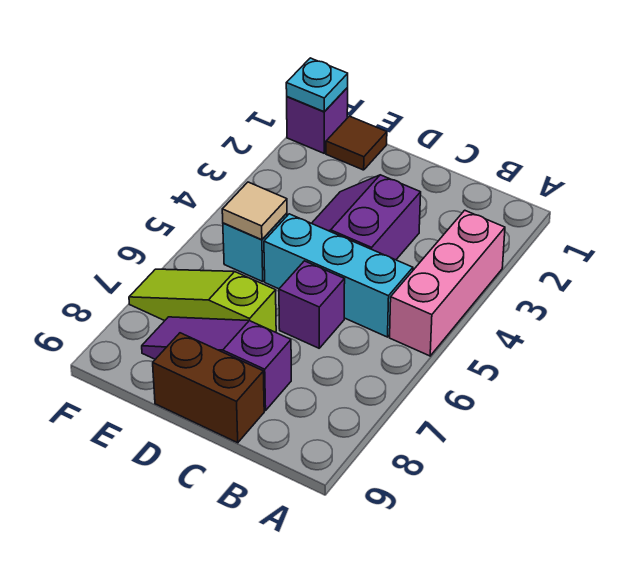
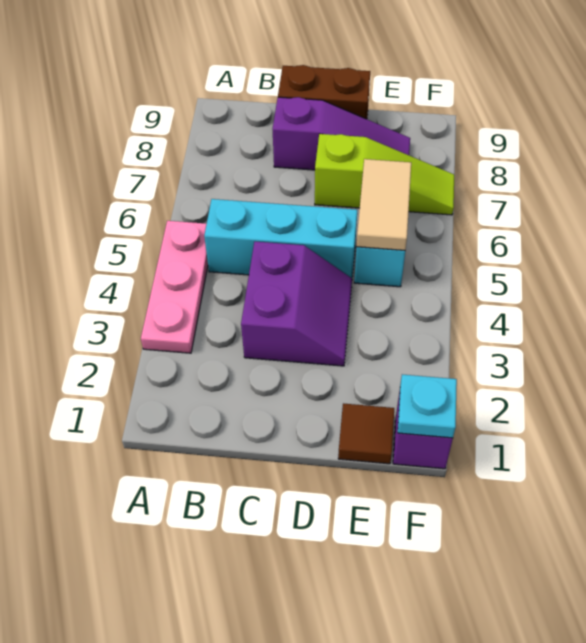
pink brick A3:A5 level 1 -> pink plate A3:A5 level 1
purple brick C6 level 1 -> none
tan tile E5 level 2 -> tan tile E5:E6 level 2

